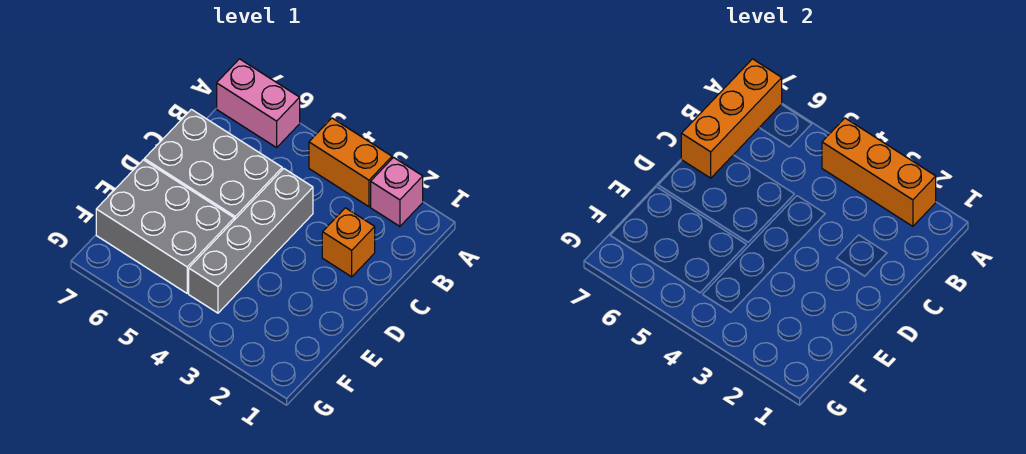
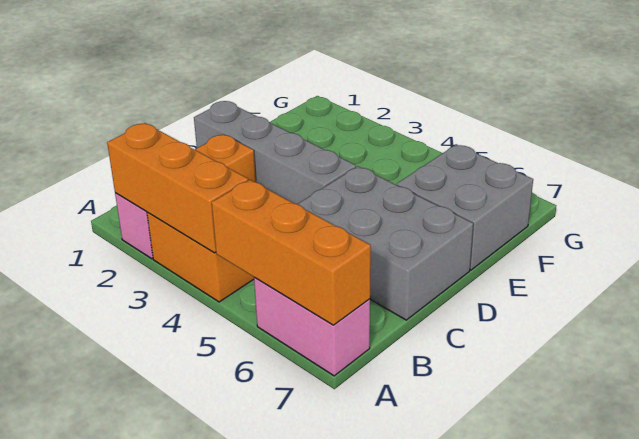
orange brick A7:C7 level 2 -> orange brick A5:A7 level 2
grey brick C4:F4 level 1 -> grey brick D1:D4 level 1
grey brick E5:F7 level 1 -> grey brick E6:F7 level 1

